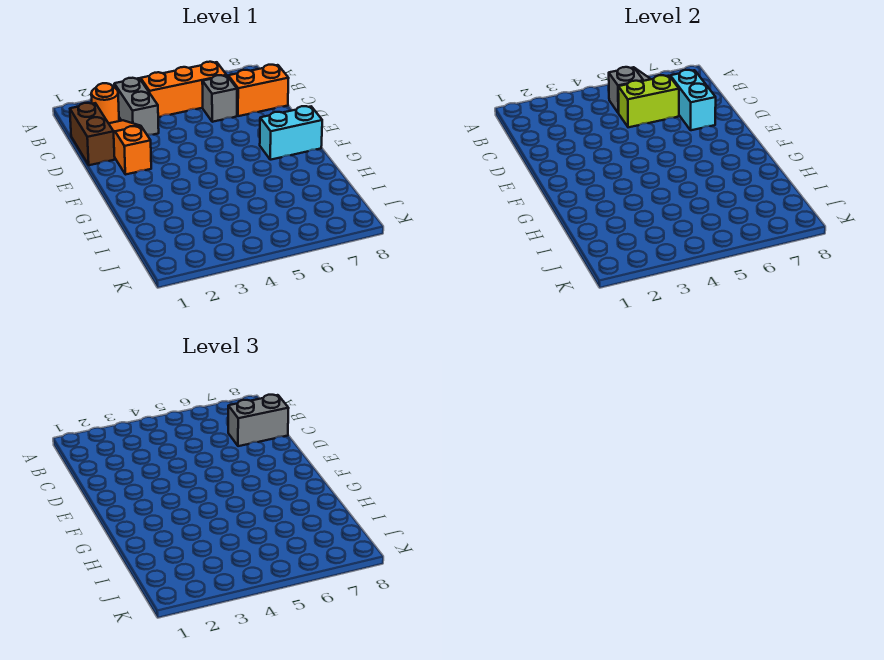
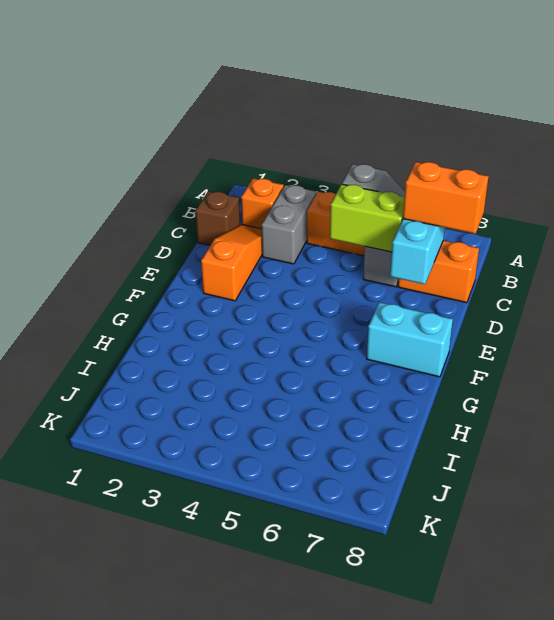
orange round brick B2 level 1 -> orange brick B2 level 1
brown brick C1:D1 level 1 -> brown brick C1 level 1
grey brick C7:C8 level 3 -> orange brick C7:C8 level 3

